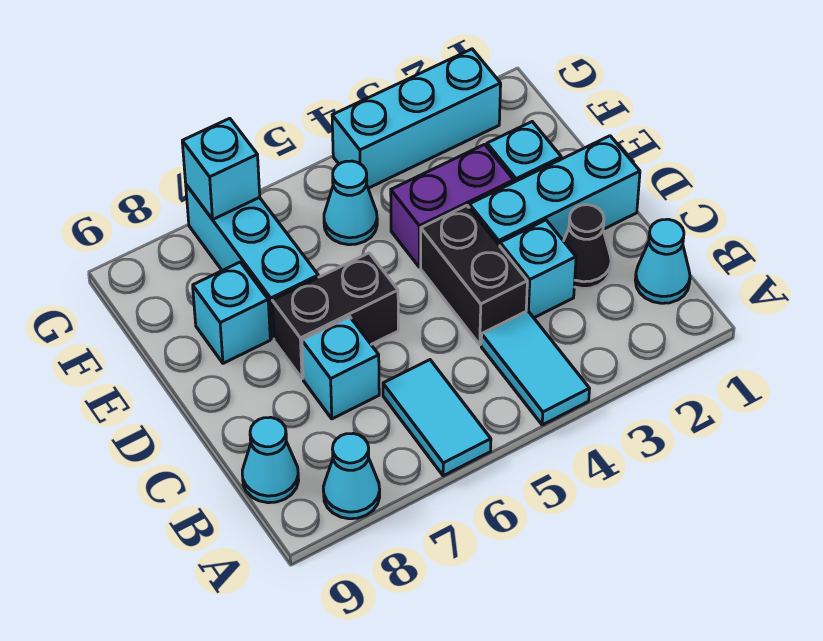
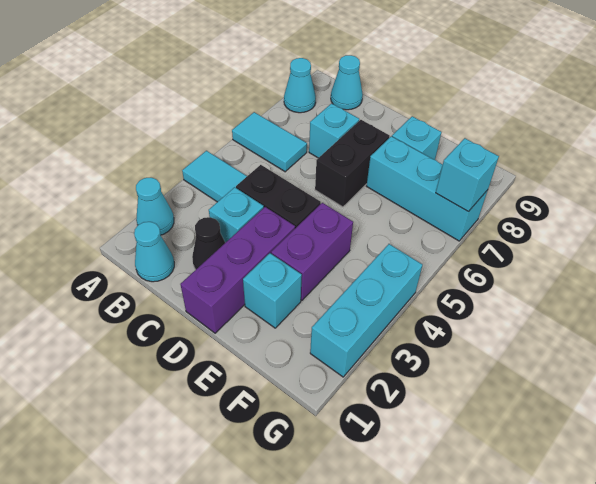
cyan brick D1:D3 level 1 -> purple brick D1:D3 level 1
cyan cone F5 level 1 -> cyan cone A2 level 1

